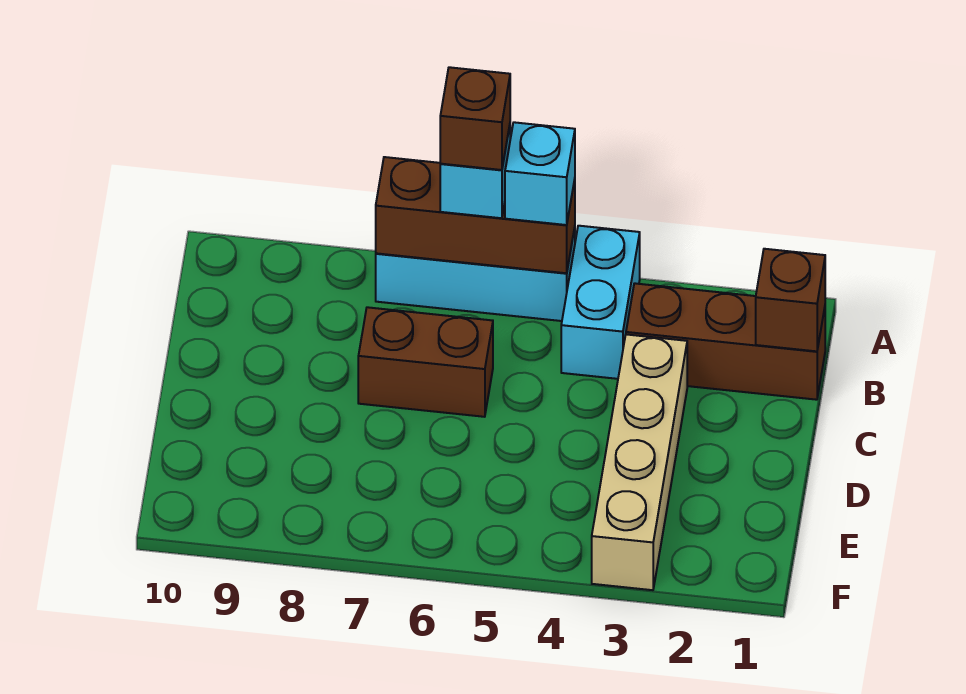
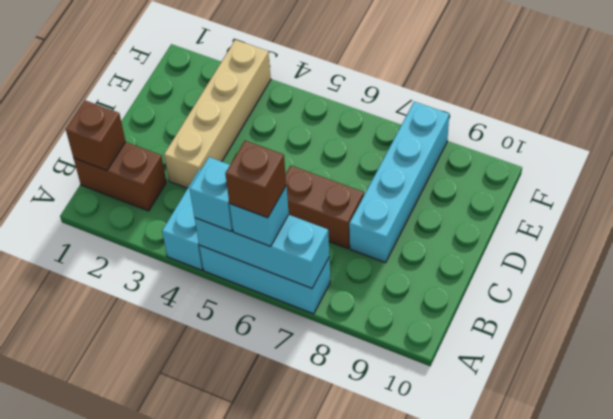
brown brick A5:A7 level 2 -> cyan brick A5:A7 level 2
brown brick B1:B3 level 1 -> brown brick B1:B2 level 1
none -> cyan brick C8:F8 level 1

